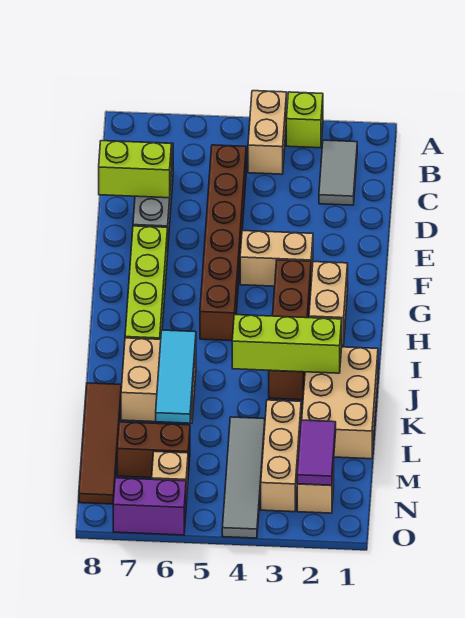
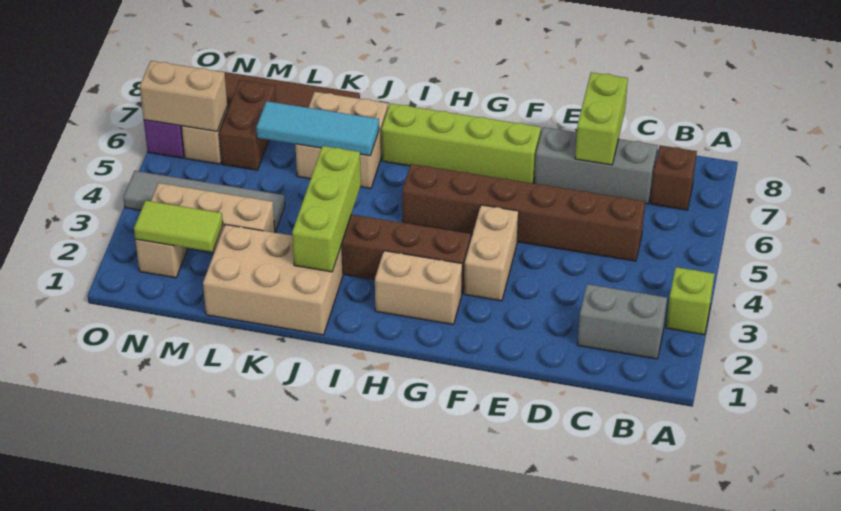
tan brick A4:B4 level 1 -> tan brick N6:O6 level 2
grey tile B2:C2 level 1 -> grey brick B2:C2 level 1
none -> brown brick B7 level 1
purple tile M2:N2 level 2 -> lime tile M2:N2 level 2

